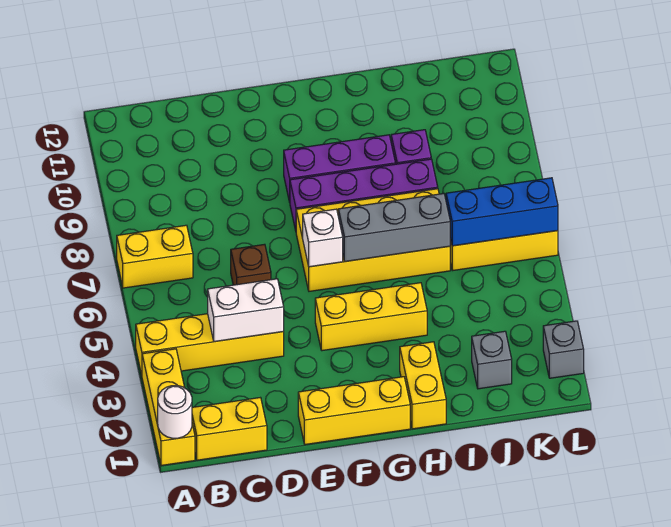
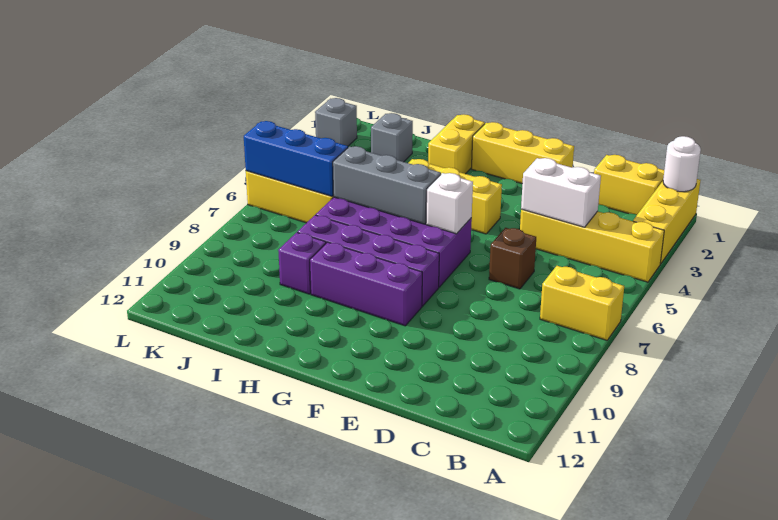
yellow brick F6:I7 level 1 -> purple brick F6:I7 level 1

